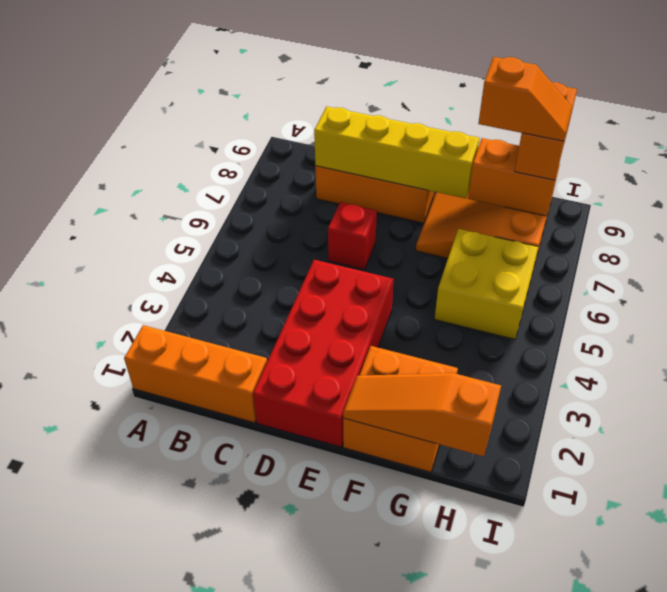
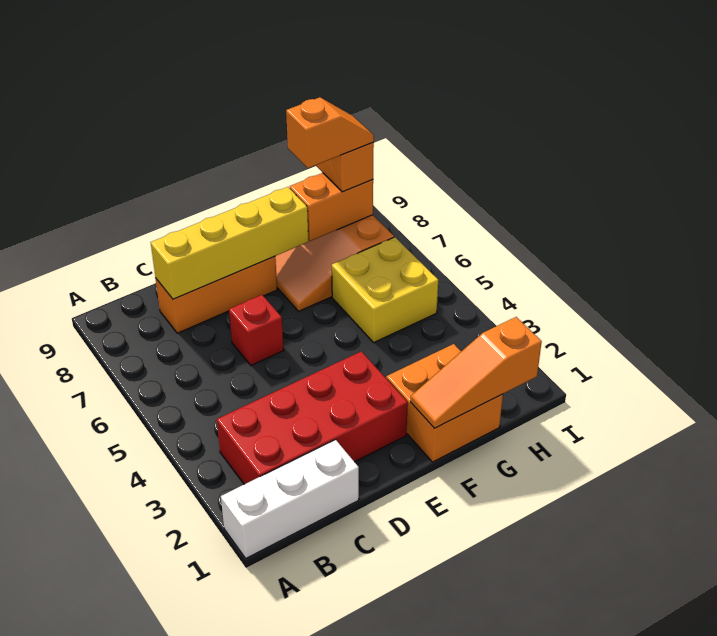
orange brick A1:C1 level 1 -> white brick A1:C1 level 1
red brick D1:E4 level 1 -> red brick B2:E3 level 1

